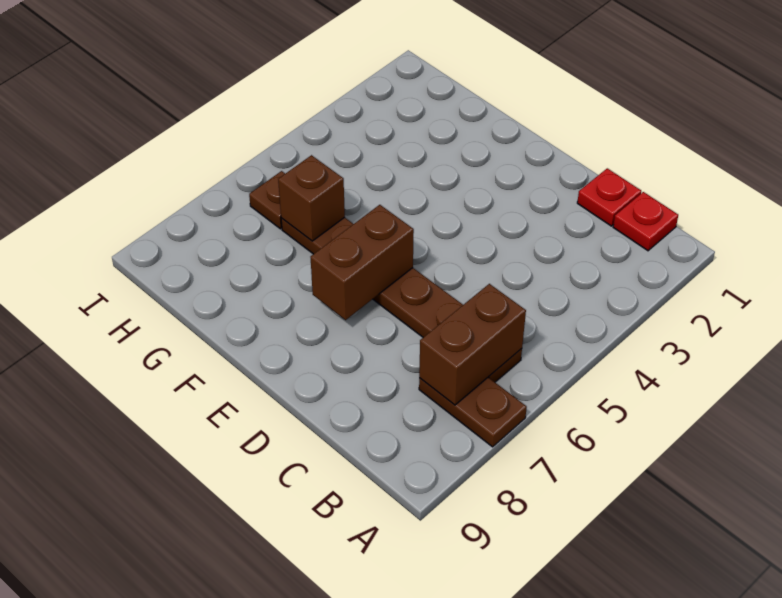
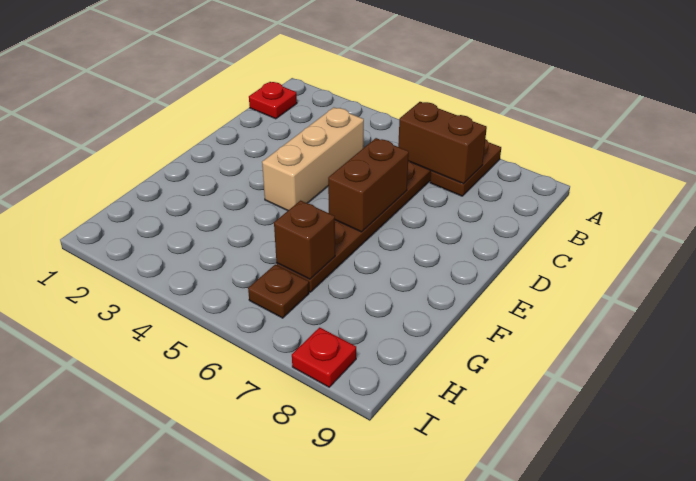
red plate C1 level 1 -> red plate I8 level 1
none -> tan brick C4:E4 level 1
brown brick E6:E7 level 2 -> brown brick D6:E6 level 2

